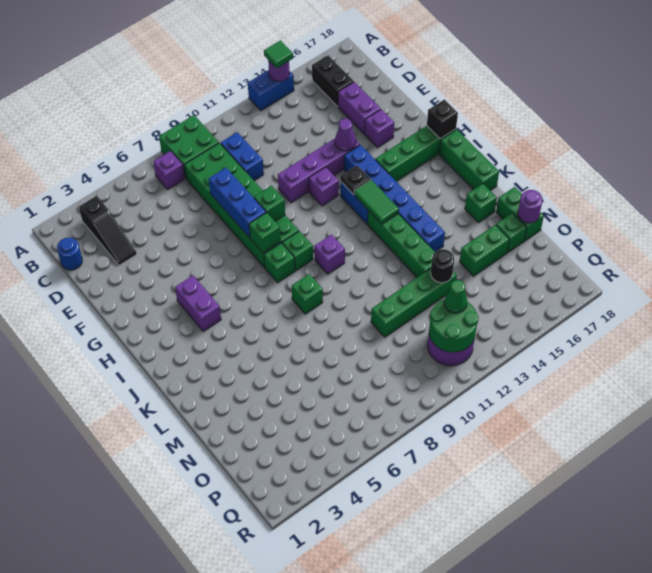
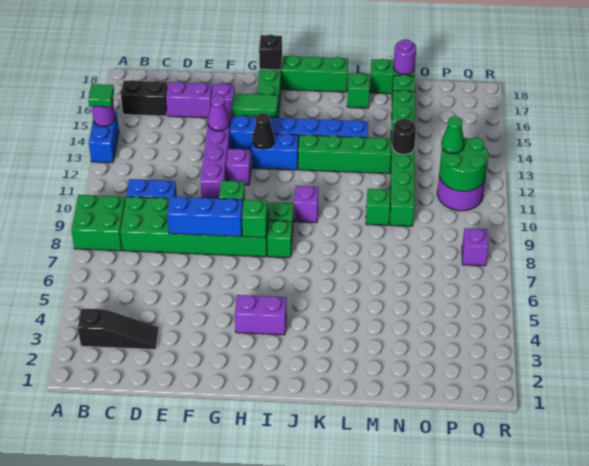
purple brick B7 level 1 -> purple brick Q8 level 1
blue round brick C1 level 1 -> none
black plate H13 level 2 -> black cone H13 level 2
green tile I13:J13 level 2 -> green tile G15:H15 level 2
green brick K8 level 1 -> green brick M10 level 1

